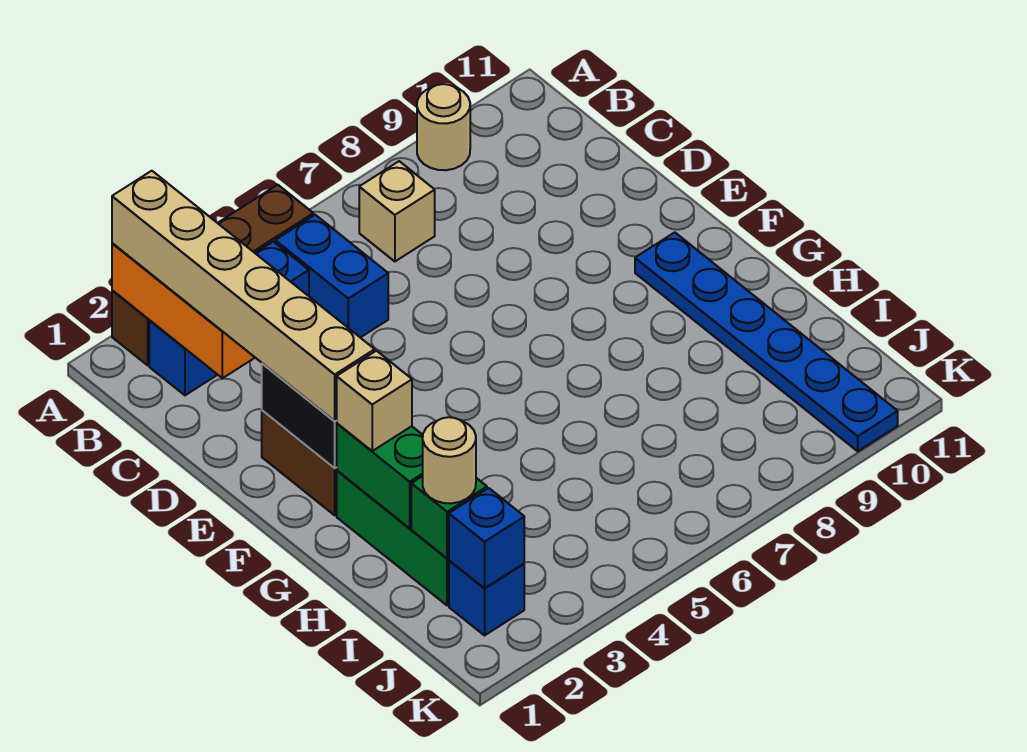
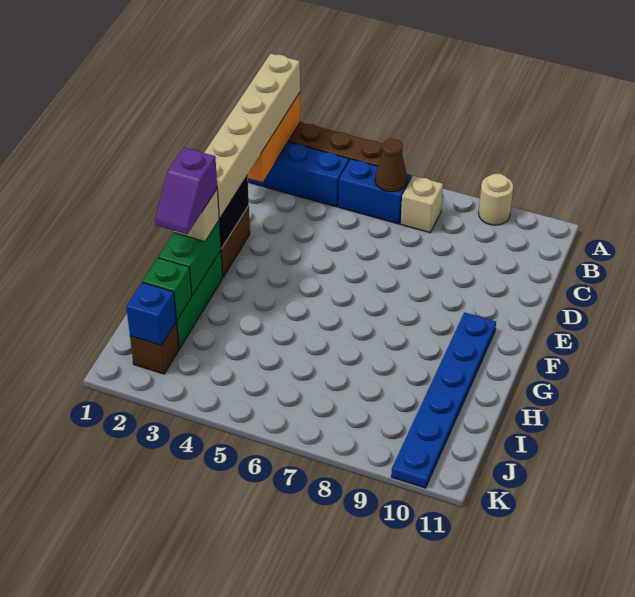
blue brick B5:C5 level 1 -> blue brick B5:B6 level 1
none -> brown cone B6 level 2
none -> purple slope G2:H2 level 4 top G
tan round brick I2 level 3 -> none
blue brick J2 level 1 -> brown brick J2 level 1

